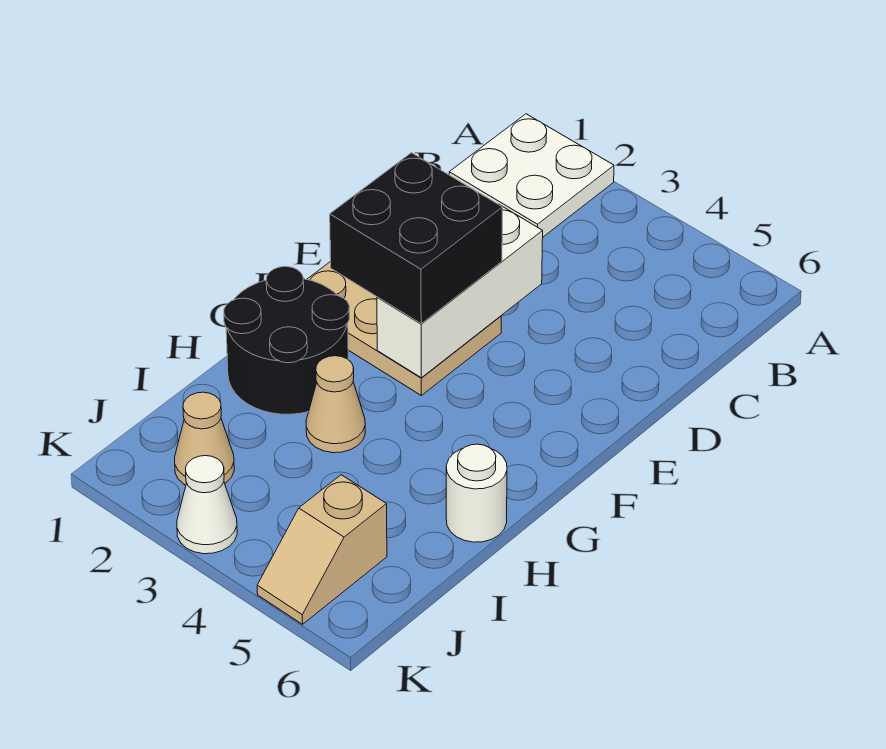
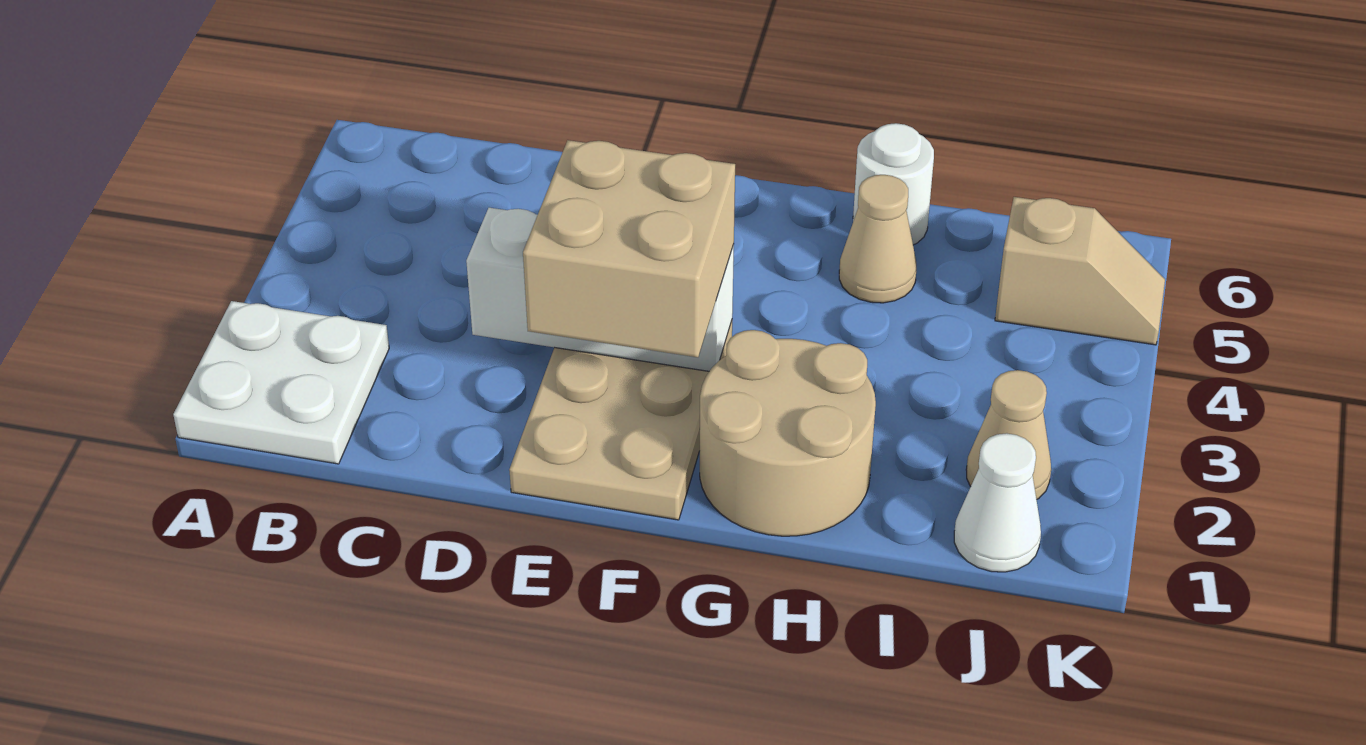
black brick E2:F3 level 3 -> tan brick E2:F3 level 3
black round brick G1:H2 level 1 -> tan round brick G1:H2 level 1
tan cone H3 level 1 -> tan cone H5 level 1
white cone K3 level 1 -> white cone J1 level 1

